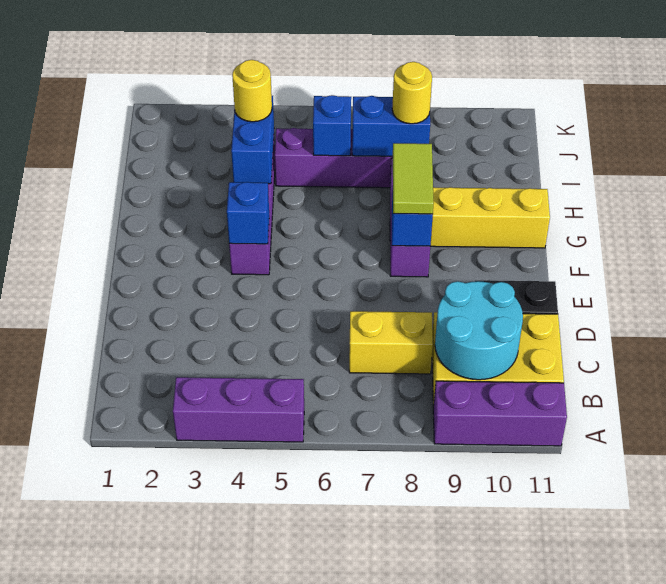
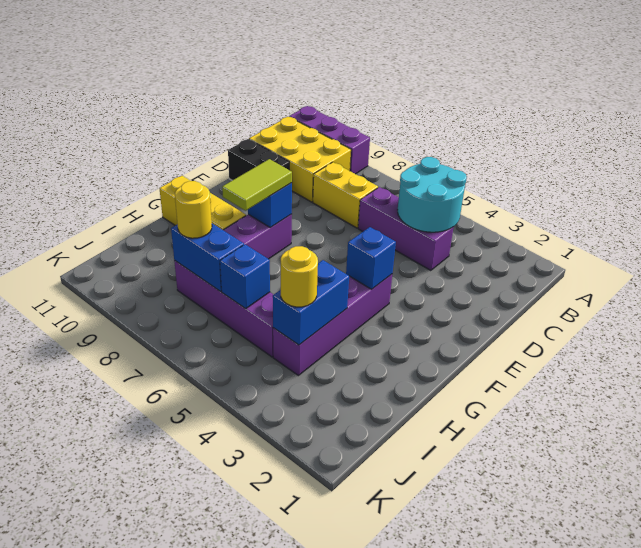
purple brick A3:A5 level 1 -> purple brick C4:C6 level 1
cyan round brick B9:C10 level 2 -> cyan round brick B4:C5 level 2

